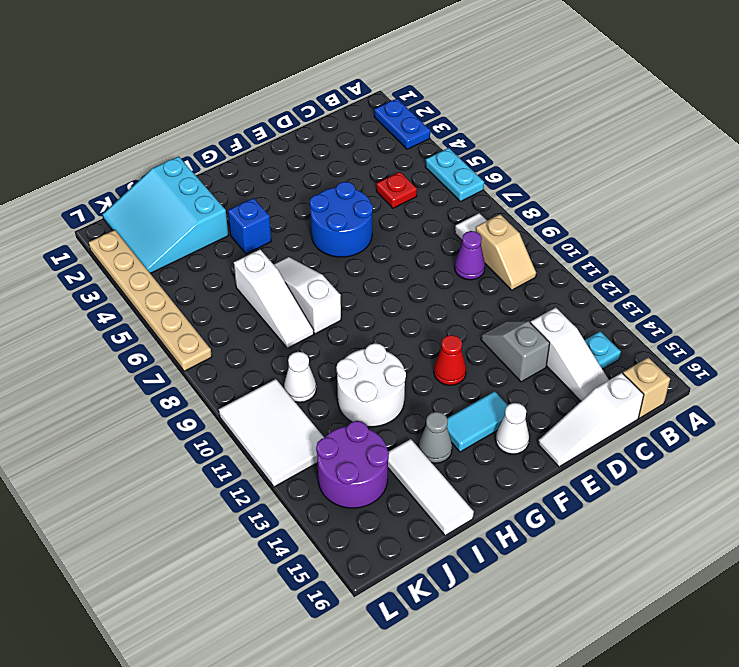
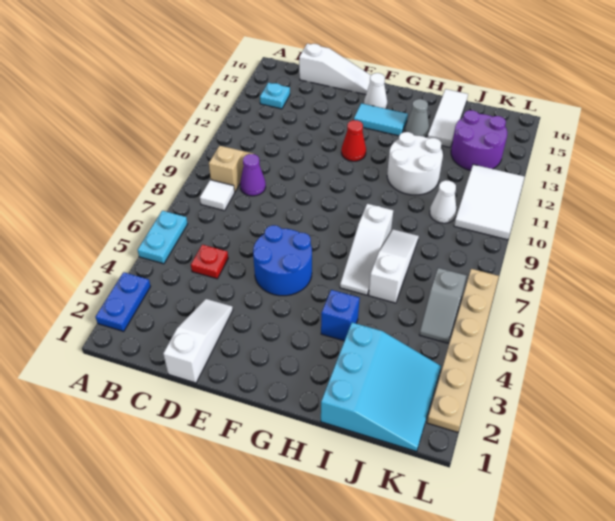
tan brick B16 level 1 -> none
white slope C13:C15 level 1 top 13 -> white slope D1:D3 level 1 top 1
grey slope D12:D13 level 1 top 13 -> grey slope K5:K6 level 1 top 6

